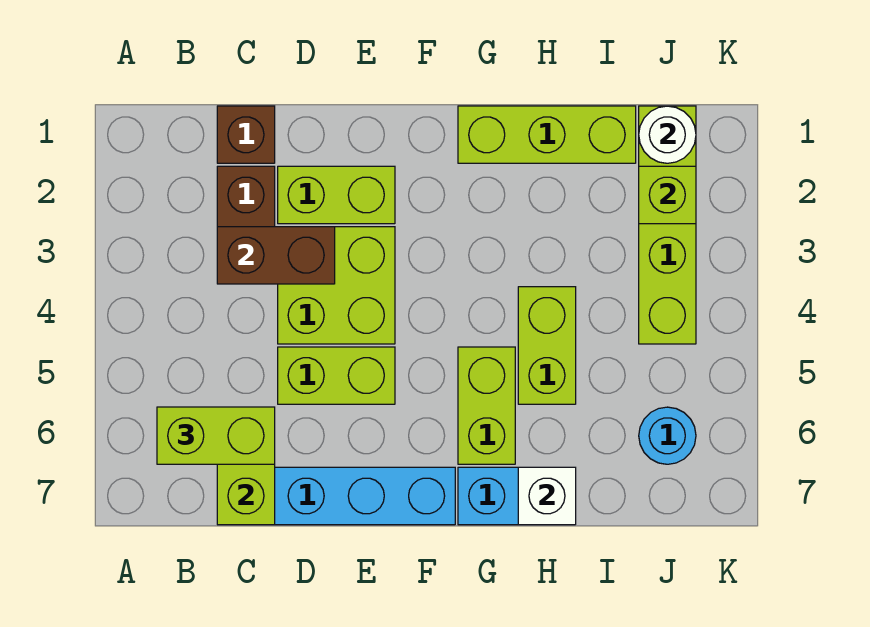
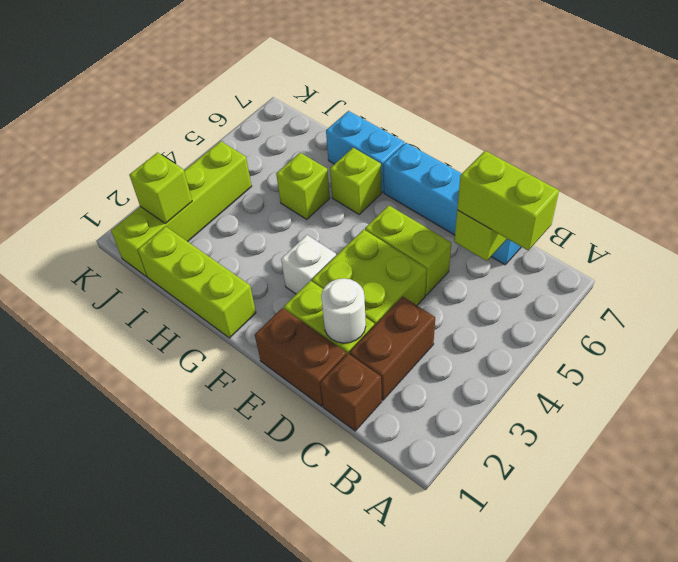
brown brick C3:D3 level 2 -> brown brick D1:E1 level 1
lime brick G5:G6 level 1 -> lime brick G6 level 1
lime brick H4:H5 level 1 -> lime brick H5 level 1
white brick H7 level 2 -> white brick F3 level 1
white round brick J1 level 2 -> white round brick D2 level 2
cyan round brick J6 level 1 -> none

